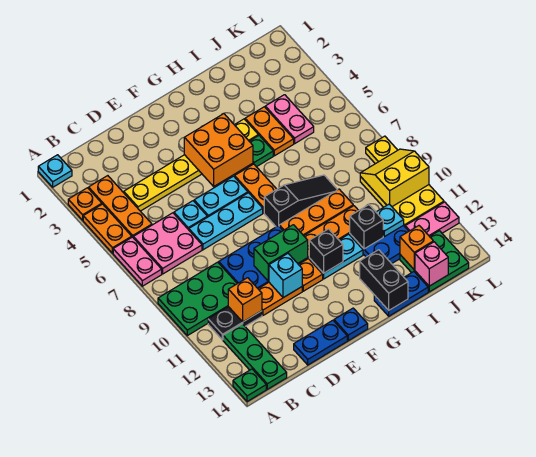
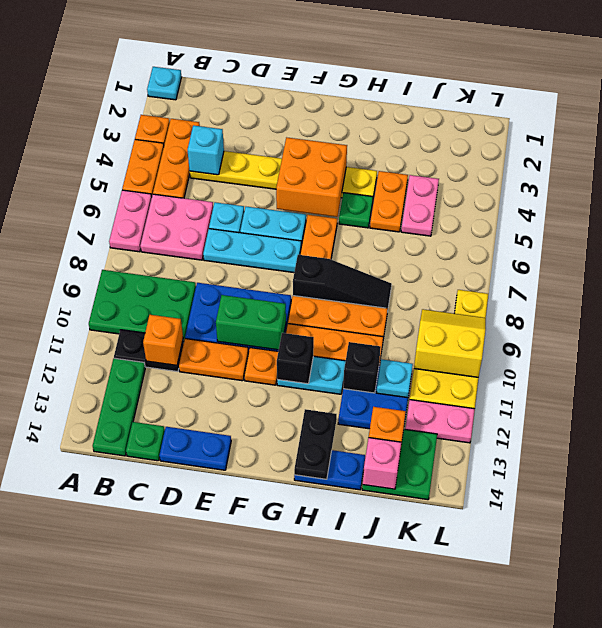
green plate A14 level 1 -> green plate C14 level 1
cyan brick E11 level 2 -> cyan brick C4 level 2
blue plate F14 level 1 -> none
black brick H13:H14 level 2 -> black plate H13:H14 level 2

